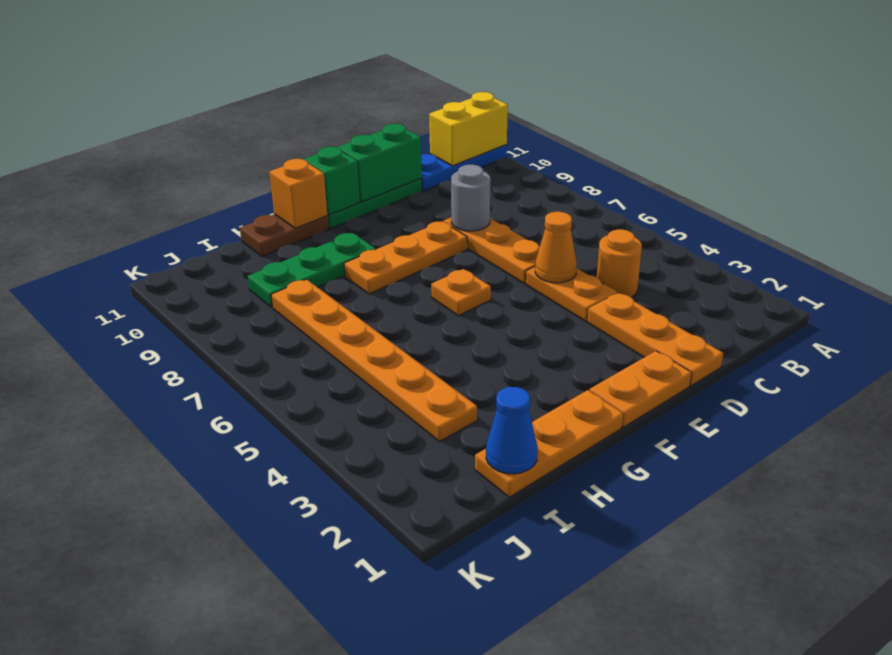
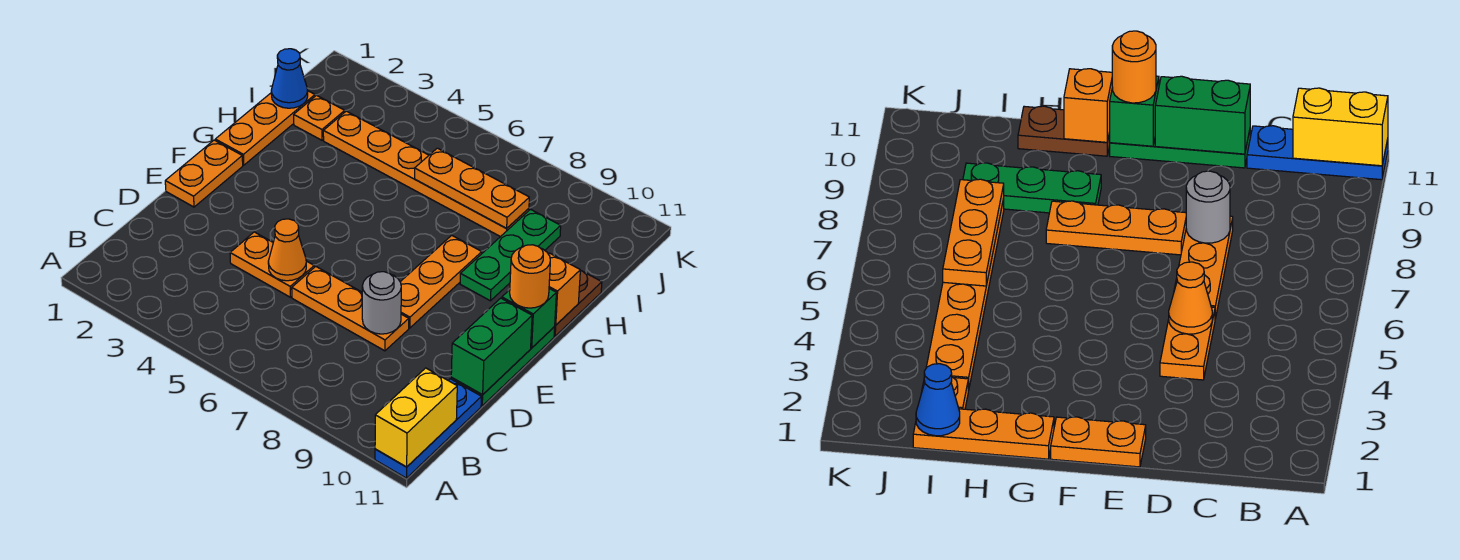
orange round brick C4 level 1 -> orange round brick F11 level 3
orange plate D1:D3 level 1 -> orange plate I6:I8 level 2
orange plate F6 level 1 -> orange plate I2 level 1

